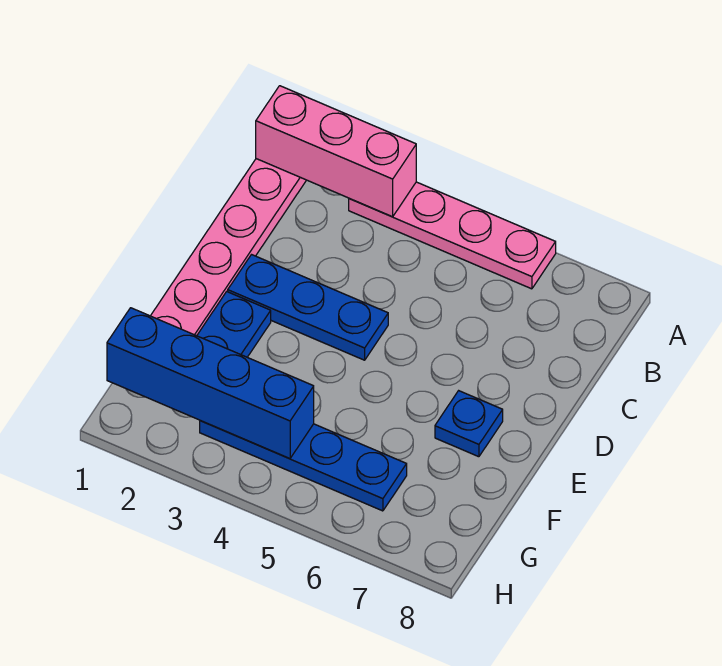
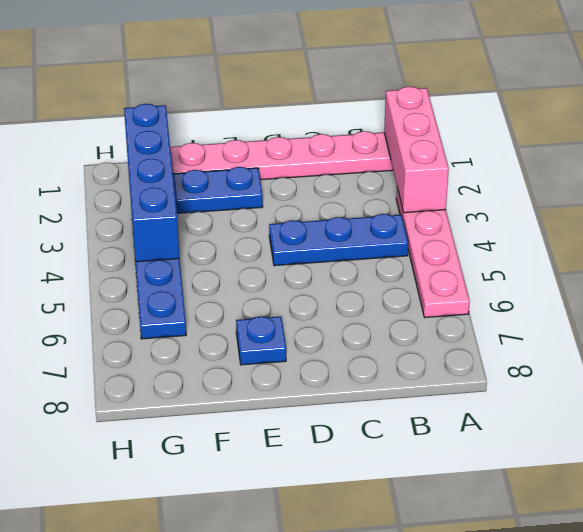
blue plate D2:D4 level 1 -> blue plate B4:D4 level 1

